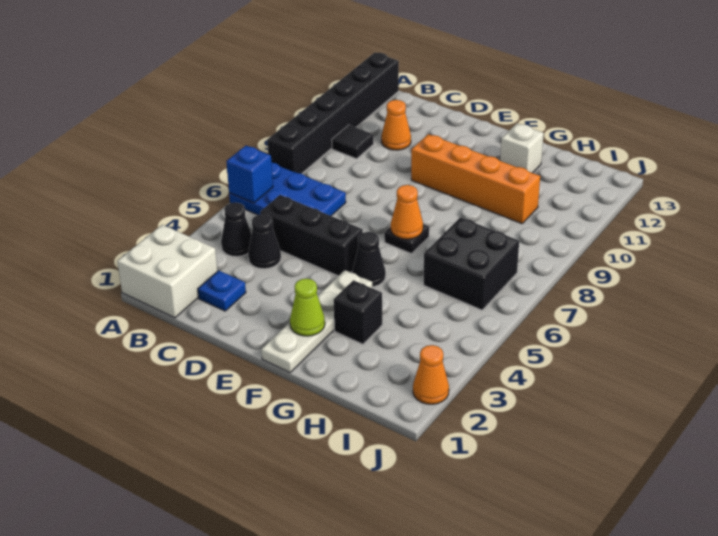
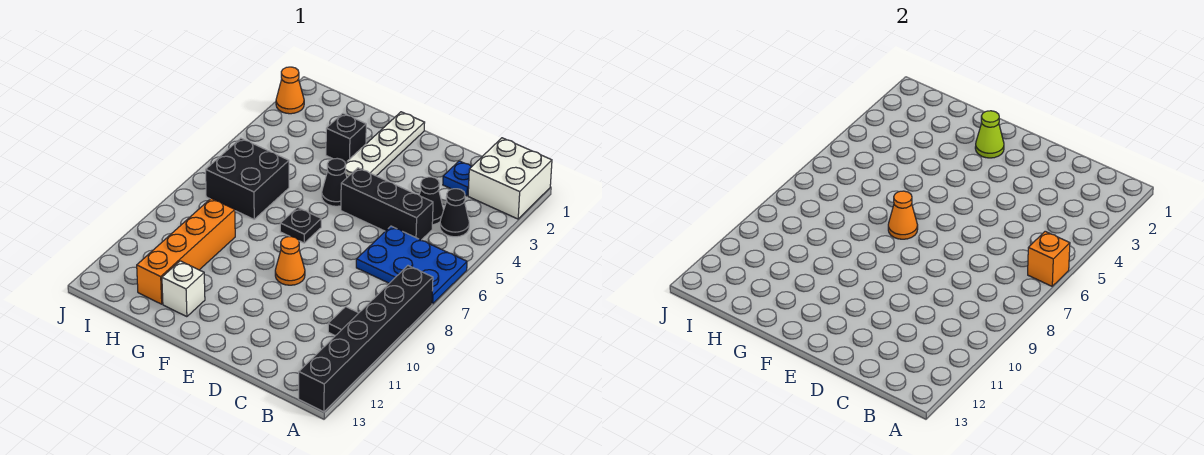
blue brick A6 level 2 -> orange brick A6 level 2
orange cone C11 level 1 -> orange cone E9 level 1
orange brick E10:H10 level 1 -> orange brick H9:H12 level 1

